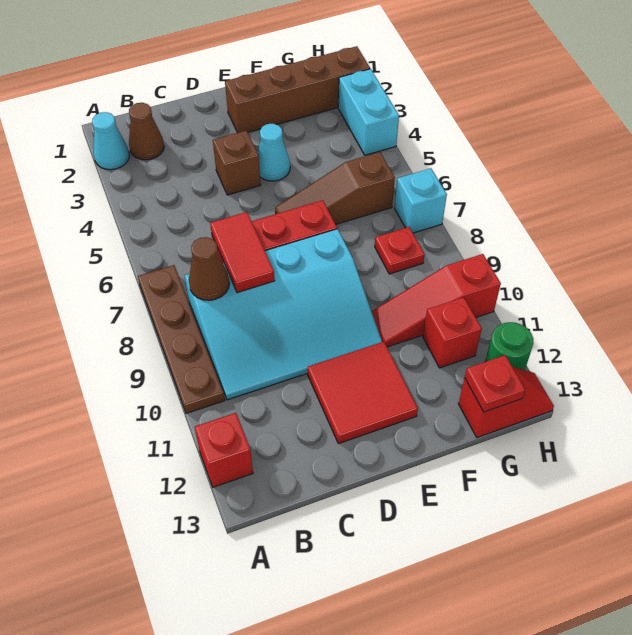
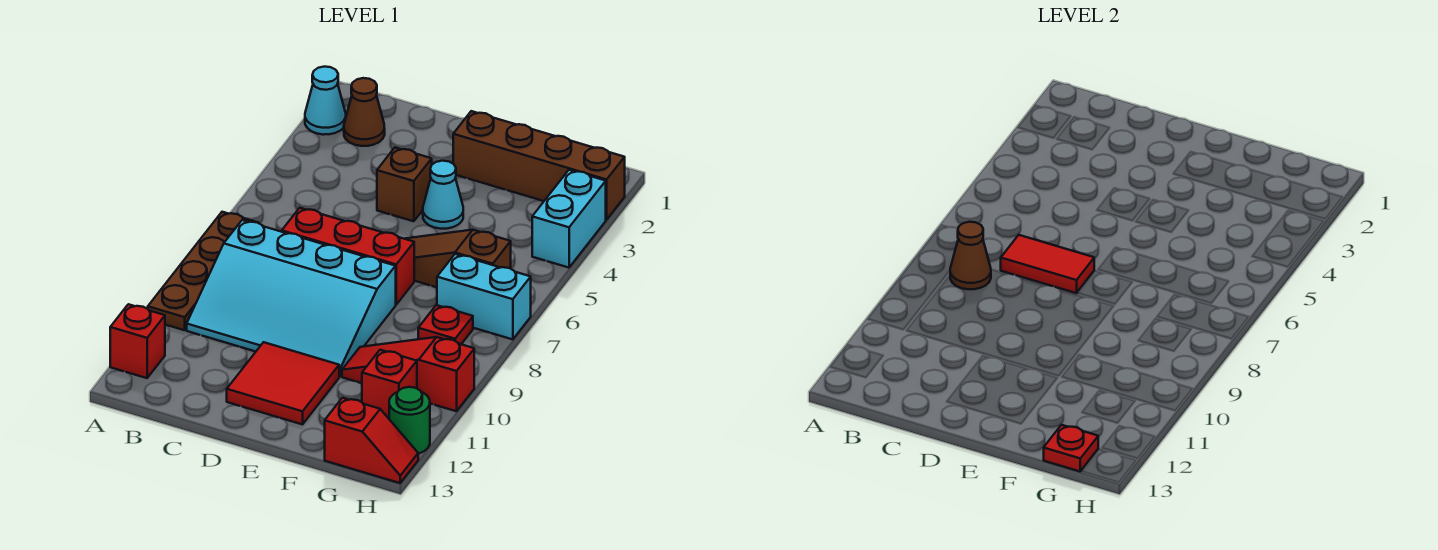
red tile C7:C8 level 2 -> red tile C7:D7 level 2
cyan brick H7 level 1 -> cyan brick G7:H7 level 1

